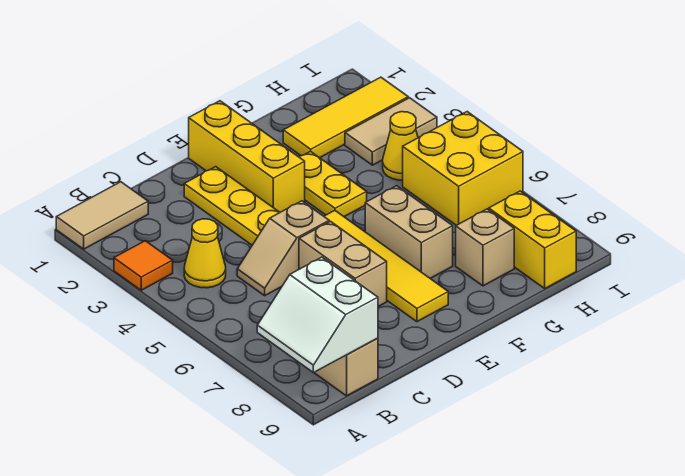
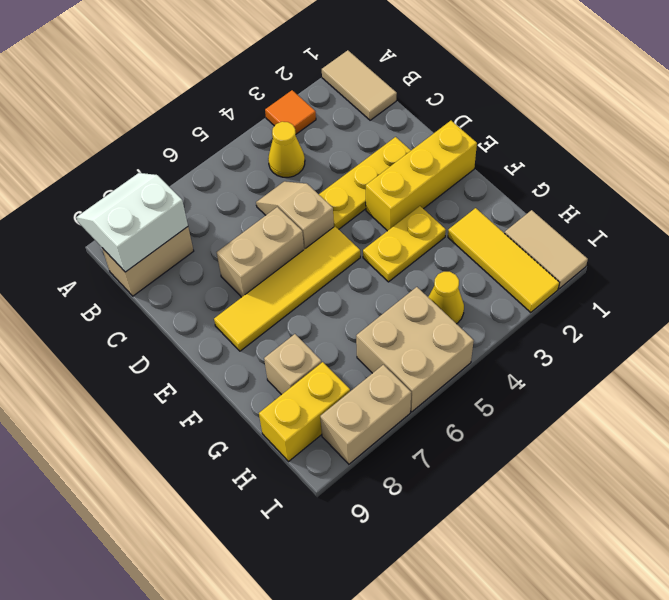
tan brick F6:F7 level 1 -> tan brick I7:I8 level 1
tan tile H3:I3 level 1 -> tan tile H1:I1 level 1
yellow brick H5:I6 level 1 -> tan brick H5:I6 level 1

